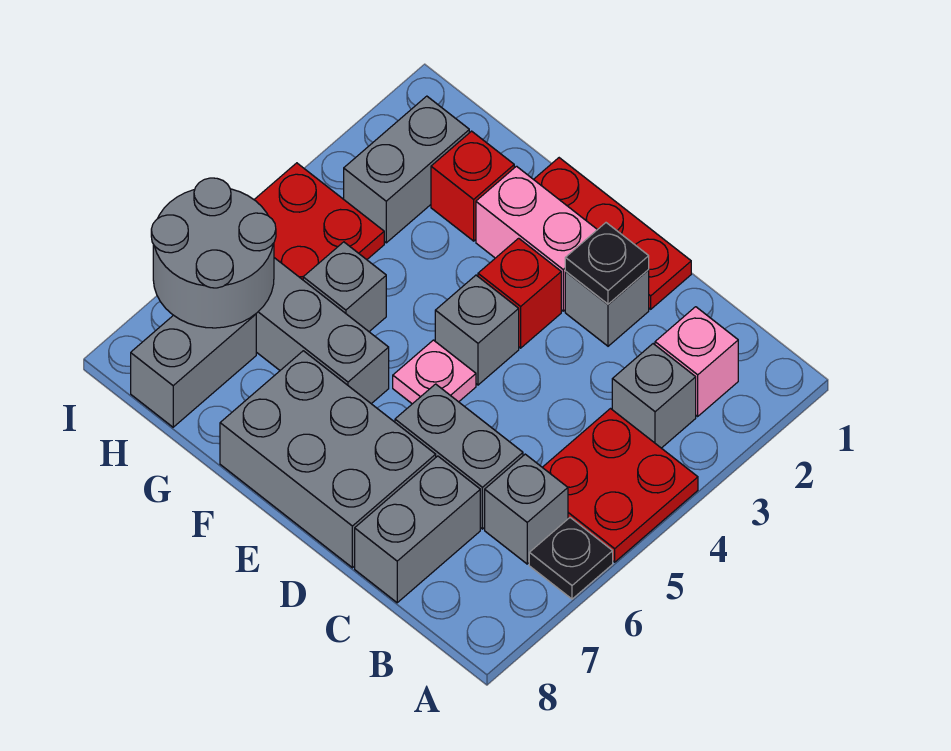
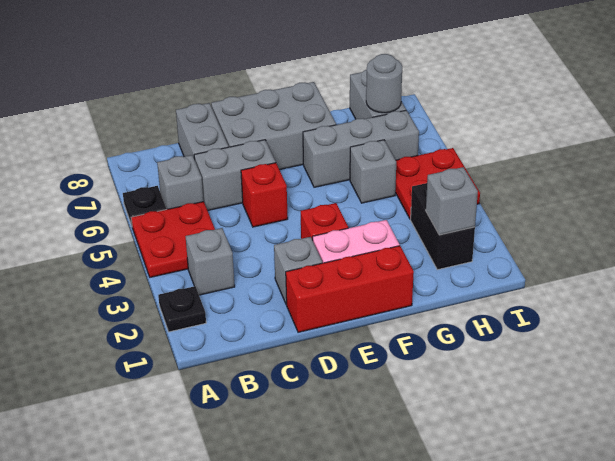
pink brick B2 level 1 -> none
red plate D1:F1 level 1 -> red brick D1:F1 level 1
black plate D2 level 2 -> black plate A2 level 1
grey brick E4 level 1 -> grey brick H2 level 2
pink plate E5 level 1 -> none
red brick G2 level 1 -> red brick D5 level 1
grey brick H2:H3 level 1 -> black brick H2:H3 level 1
grey round brick H6:I7 level 2 -> grey round brick H7 level 2

